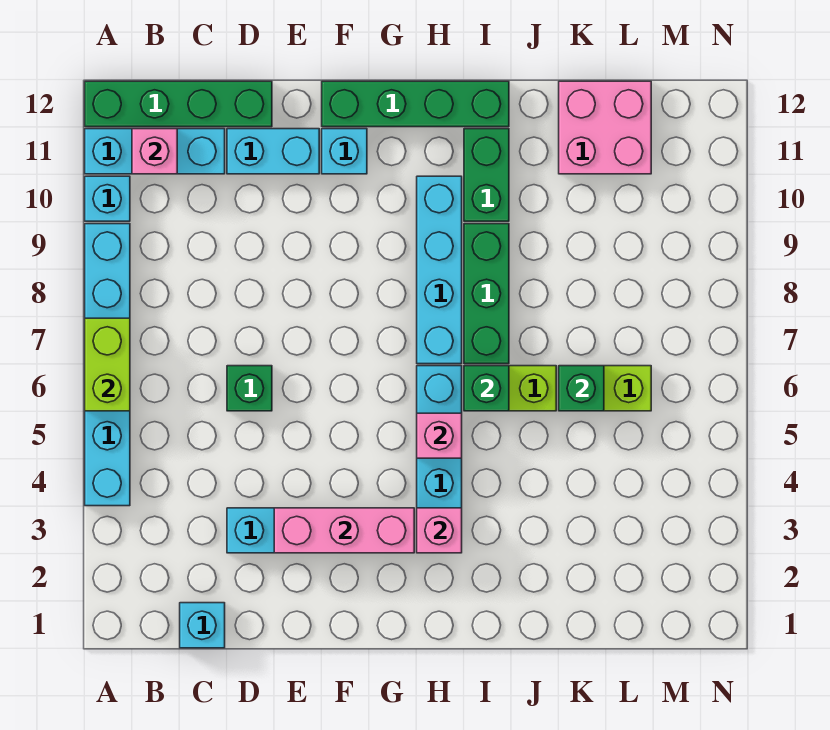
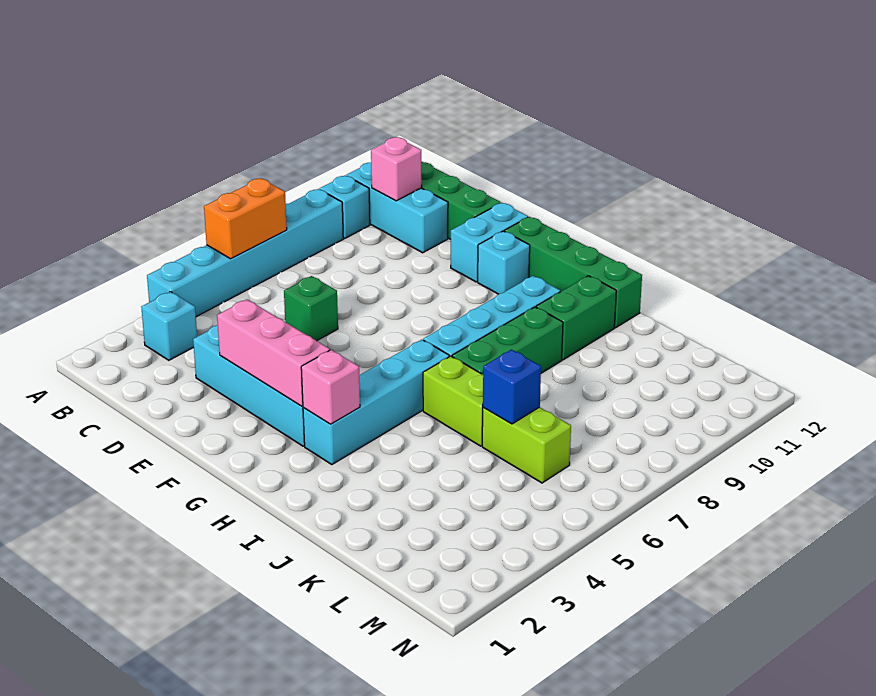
lime brick A6:A7 level 2 -> orange brick A6:A7 level 2
cyan brick C1 level 1 -> cyan brick B3 level 1
cyan brick D11:E11 level 1 -> cyan brick E11:E12 level 1
pink brick H5 level 2 -> none
green brick I6 level 2 -> none
green brick K6 level 2 -> blue brick K6 level 2
pink brick K11:L12 level 1 -> none

